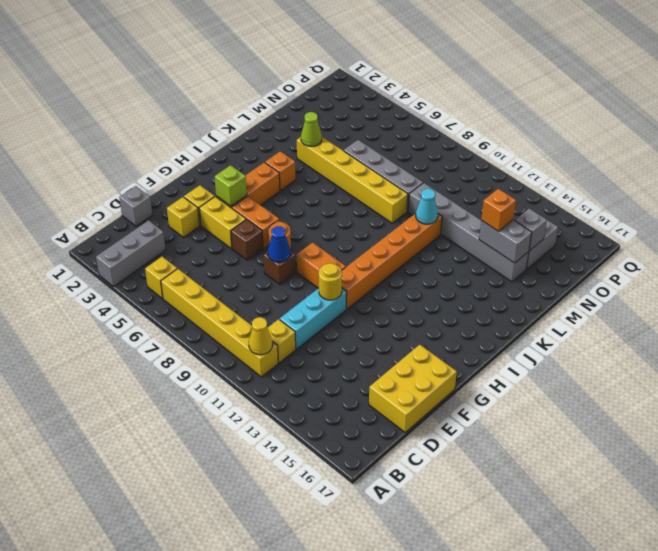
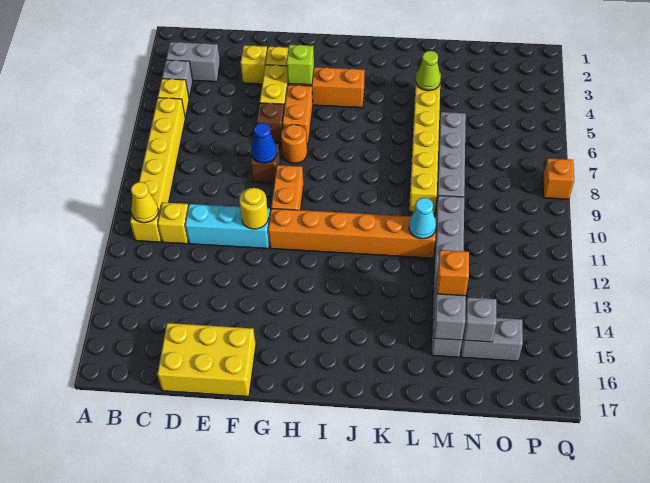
grey brick A3:C3 level 1 -> grey brick B3:C3 level 1
grey brick D1 level 1 -> grey brick B4 level 1
orange brick J4 level 1 -> orange brick Q8 level 1

